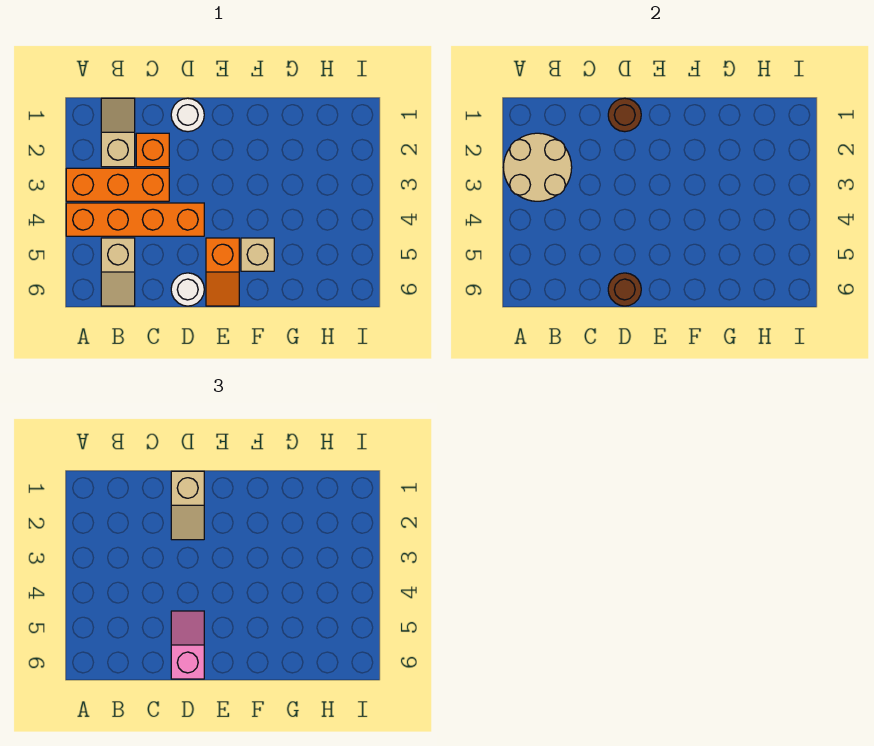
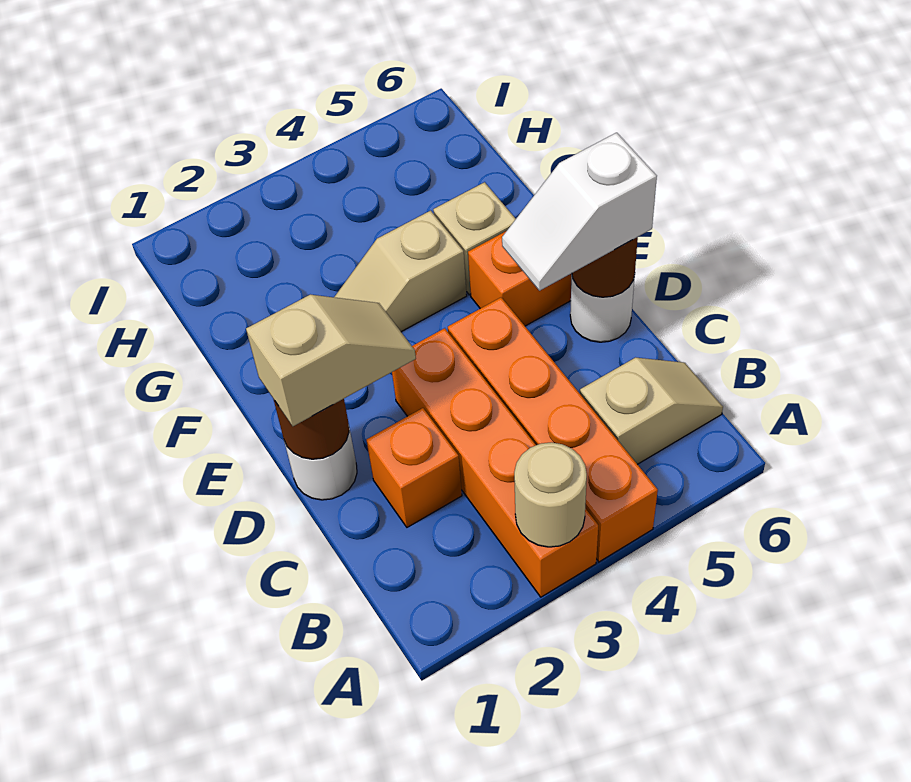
tan round brick A2:B3 level 2 -> tan round brick A3 level 2
orange brick A3:C3 level 1 -> orange brick A3:D3 level 1
tan slope B1:B2 level 1 top 2 -> tan slope F3:F4 level 1 top 4
pink slope D5:D6 level 3 top 6 -> white slope D5:D6 level 3 top 6

